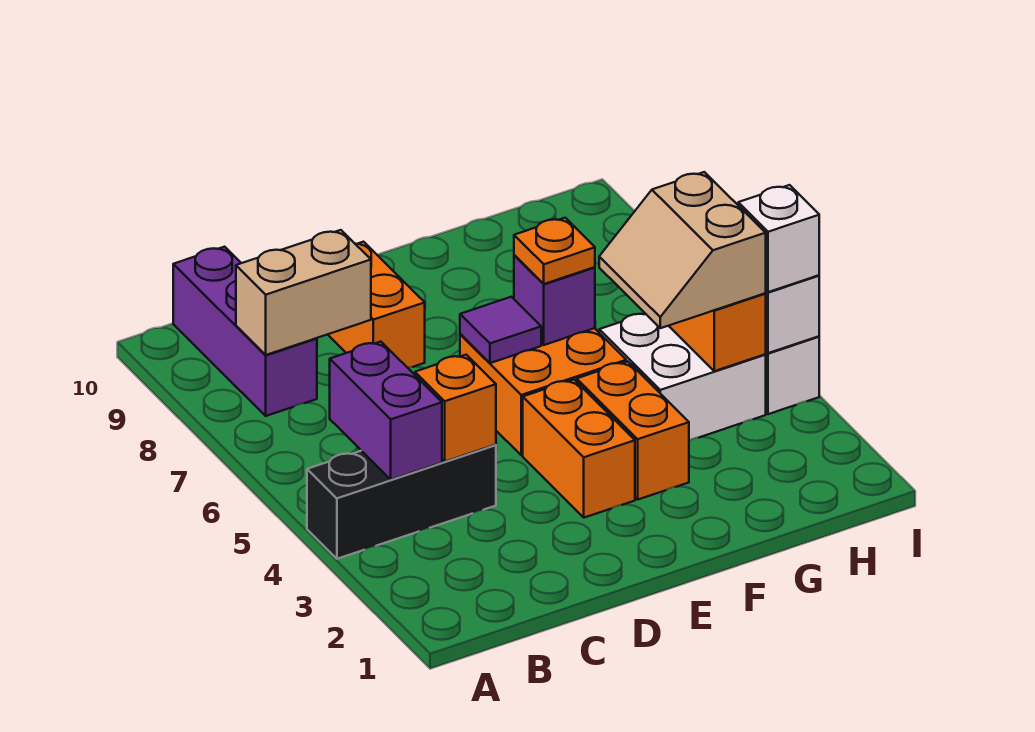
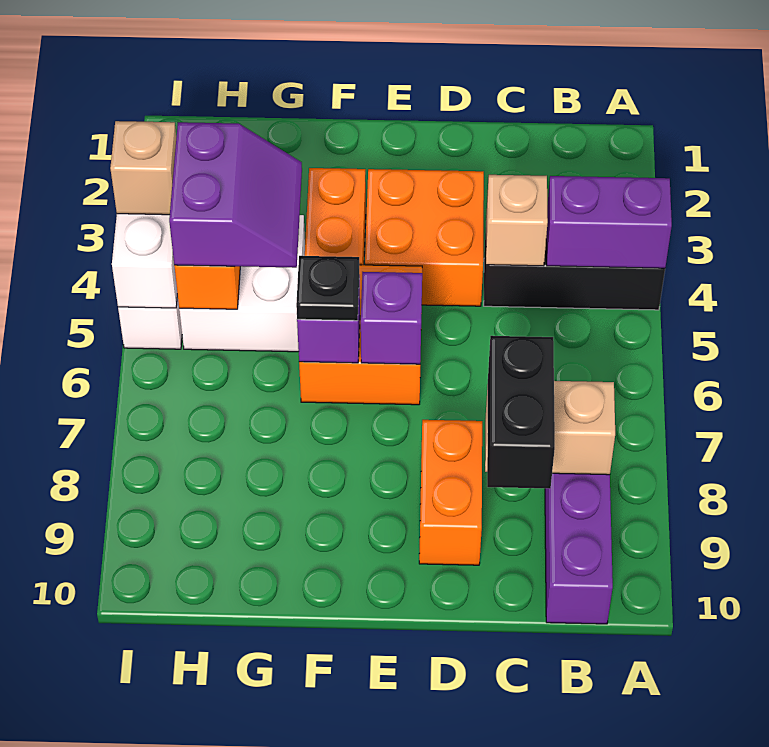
purple brick B4:B5 level 2 -> purple brick A4:B4 level 2
orange brick C4 level 2 -> tan brick C4 level 2
none -> black brick C8:C9 level 3
orange brick E3:E4 level 1 -> orange brick D3:E4 level 1
purple tile E6 level 2 -> purple brick E6 level 2
orange plate F6 level 3 -> black plate F6 level 3
tan slope G4:H5 level 3 top H -> purple slope G4:H5 level 3 top H
white brick I4 level 3 -> tan brick I4 level 3

